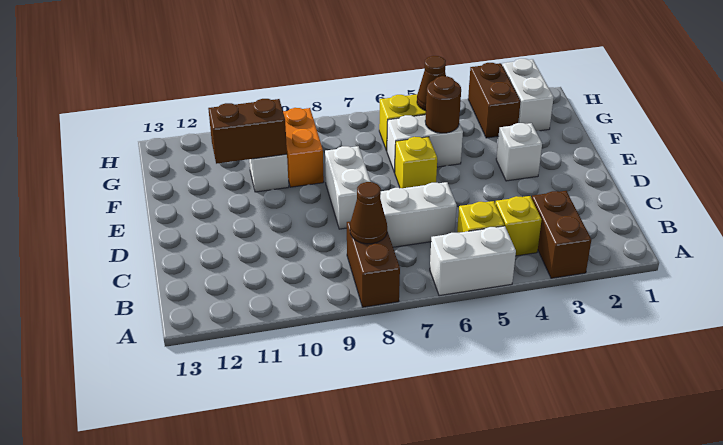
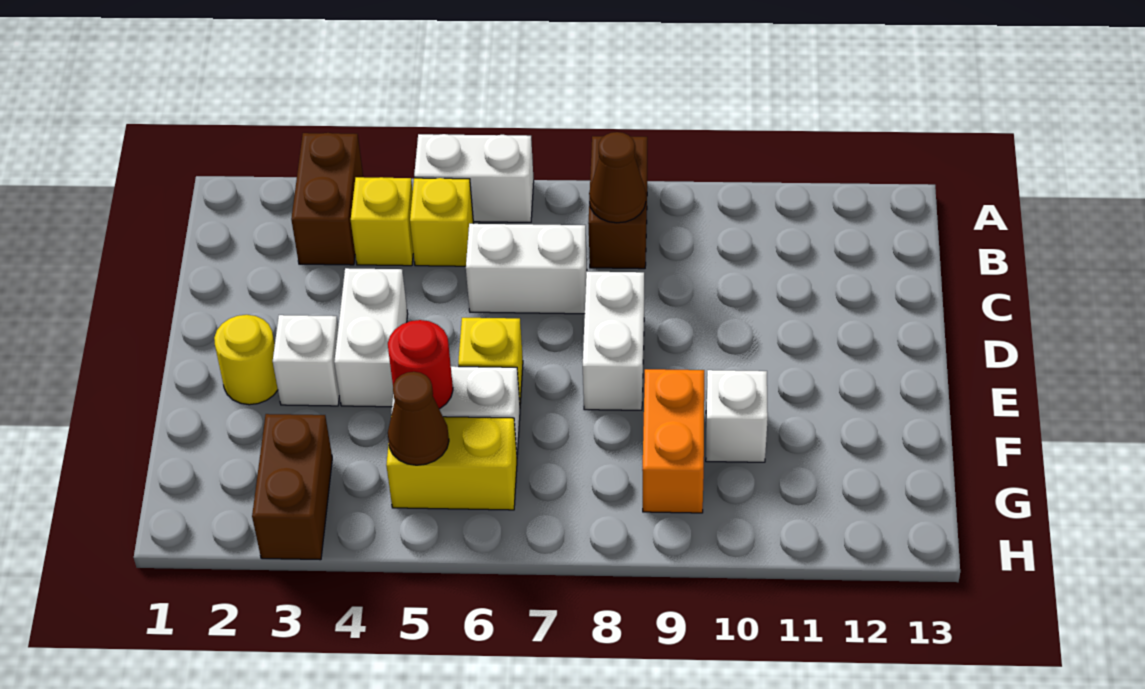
none -> yellow round brick E2 level 1
brown round brick F5 level 2 -> red round brick F5 level 2
brown brick F10:F11 level 2 -> none
white brick G2:H2 level 1 -> white brick D4:E4 level 1

